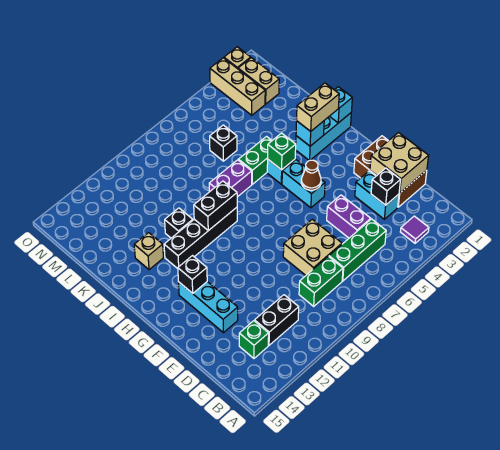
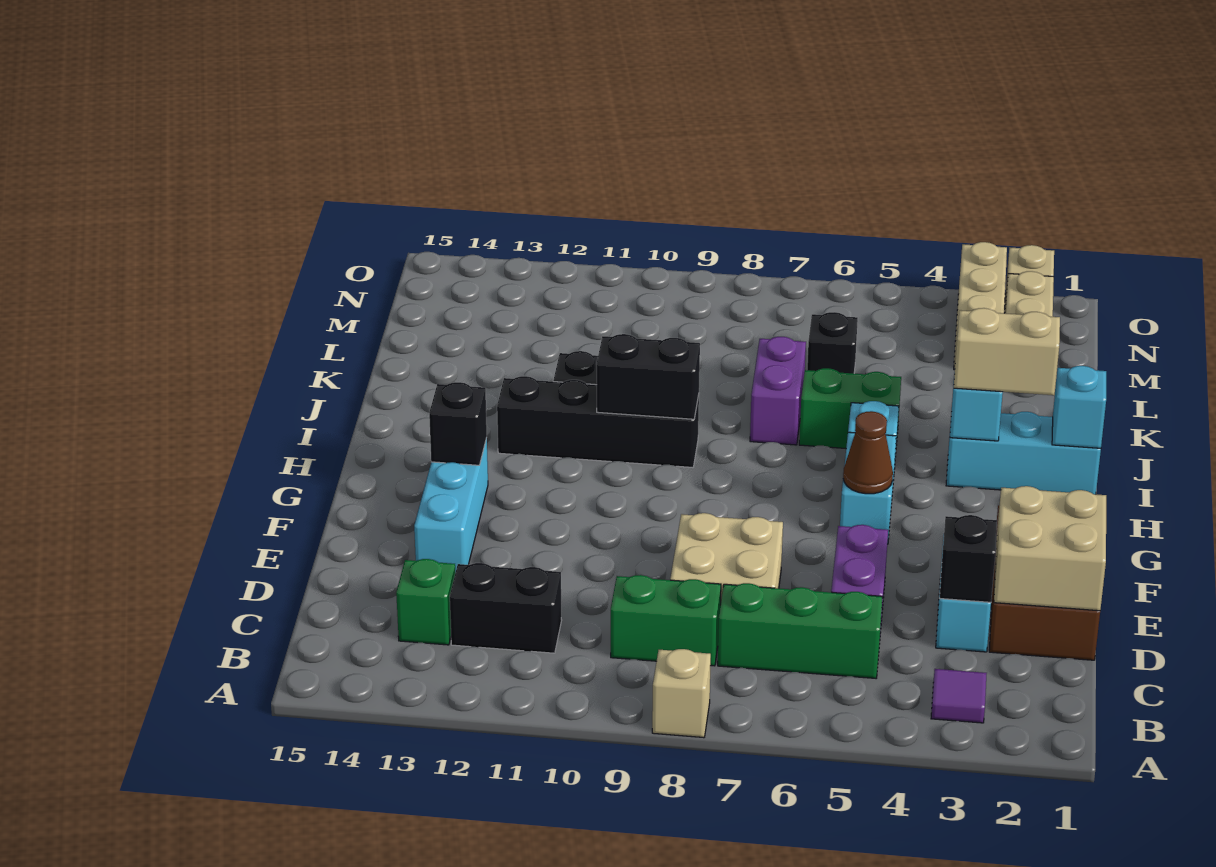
green brick I5 level 2 -> none
purple brick J7:J8 level 1 -> purple brick J7:K7 level 1
tan brick J13 level 1 -> tan brick A8 level 1

